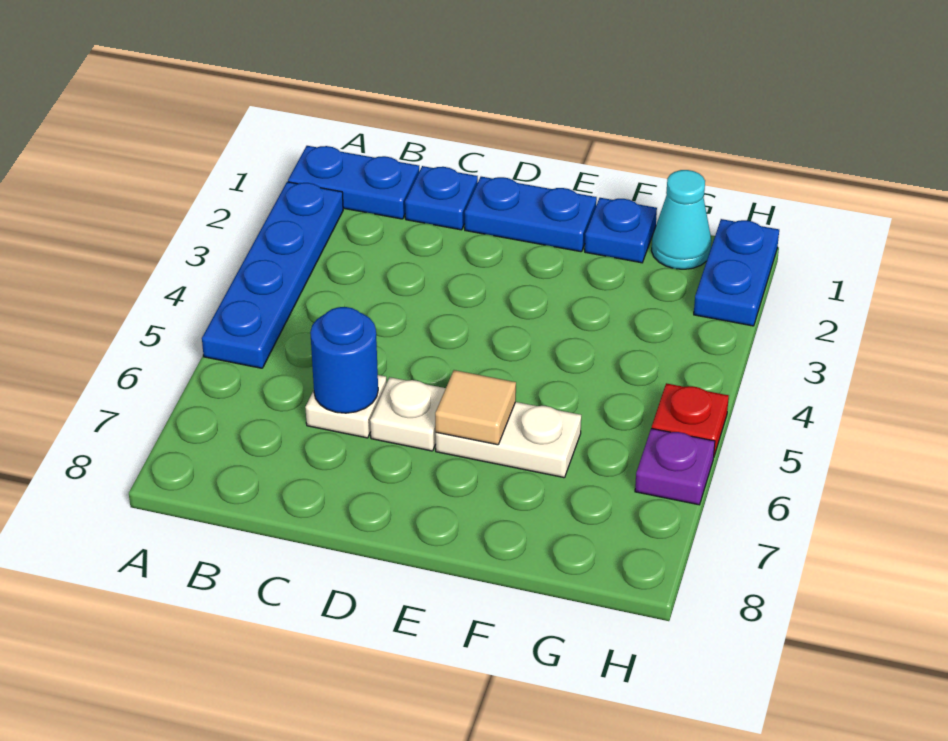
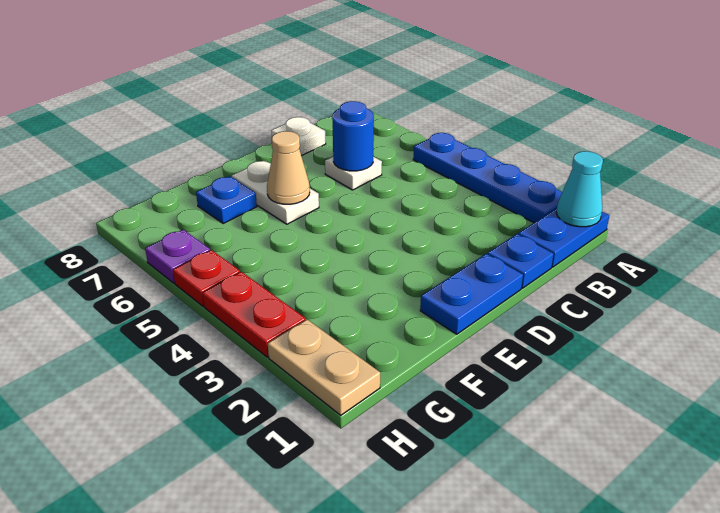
white plate D6 level 1 -> white plate C8 level 1
white plate E6:F6 level 1 -> white plate E6:E7 level 1
tan tile E6 level 2 -> tan cone E6 level 2
blue plate F1 level 1 -> blue plate F7 level 1
cyan cone G1 level 1 -> cyan cone A1 level 2
blue plate H1:H2 level 1 -> tan plate H1:H2 level 1
none -> red plate H3:H4 level 1

